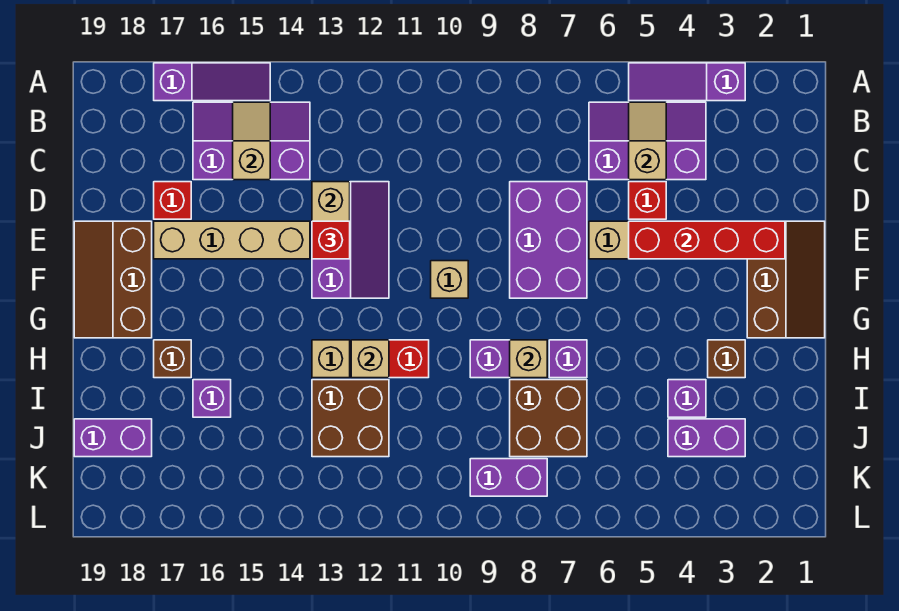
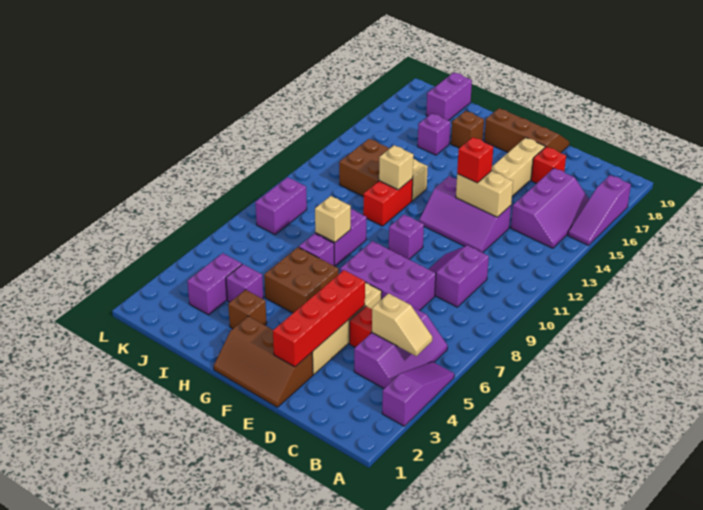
tan slope B15:C15 level 2 top C -> none
none -> purple slope C9:D10 level 1 top C
tan brick F10 level 1 -> purple brick F10 level 1
brown brick I7:J8 level 1 -> brown brick G5:H6 level 1

